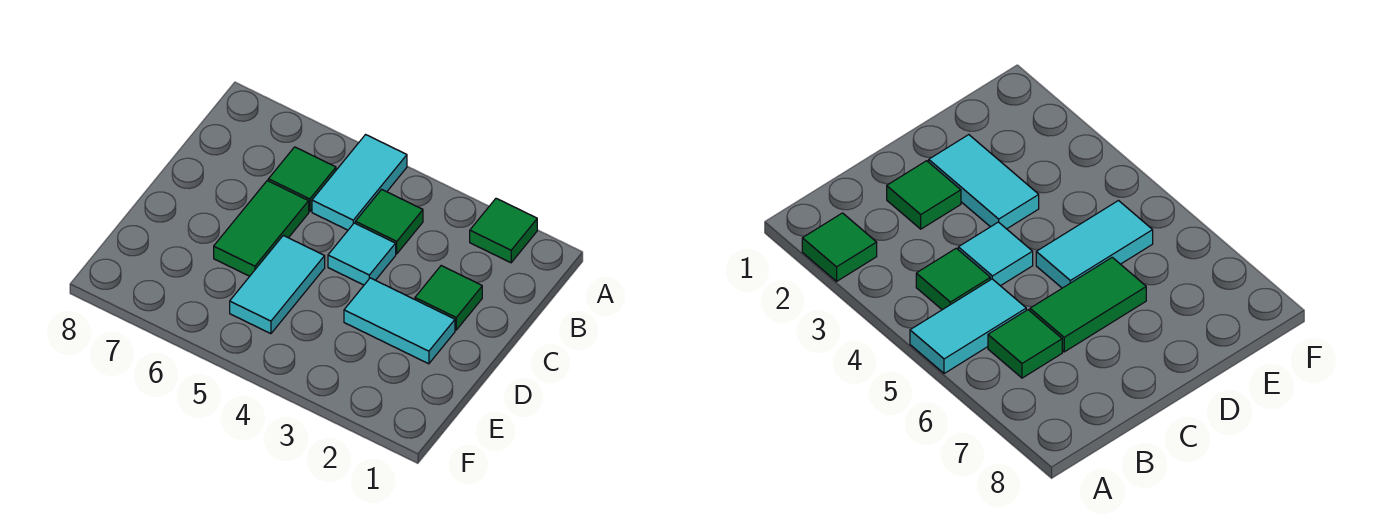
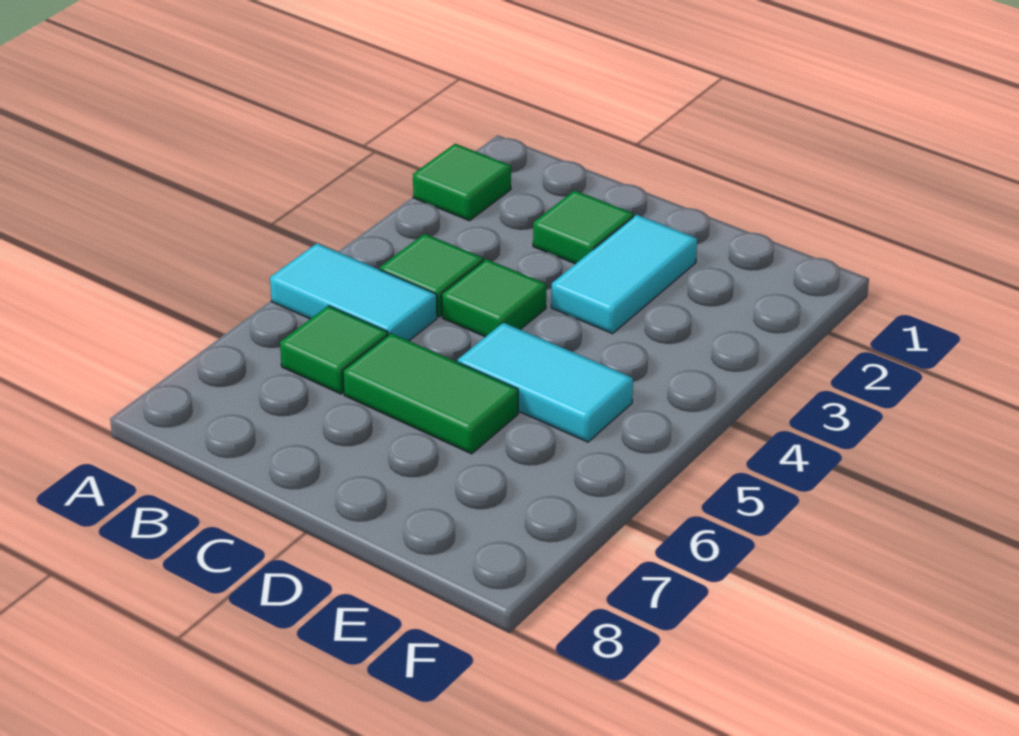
cyan tile C4 level 1 -> green tile C4 level 1

